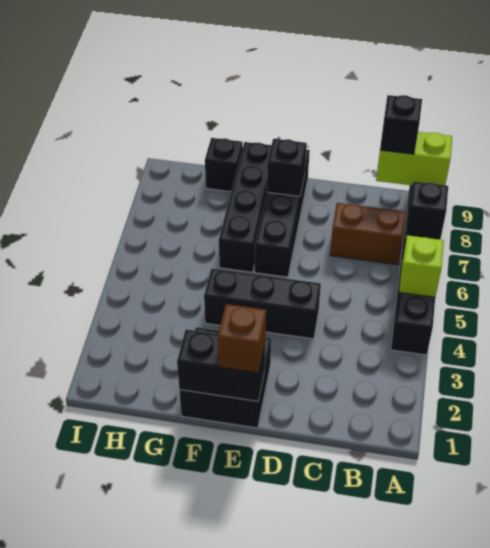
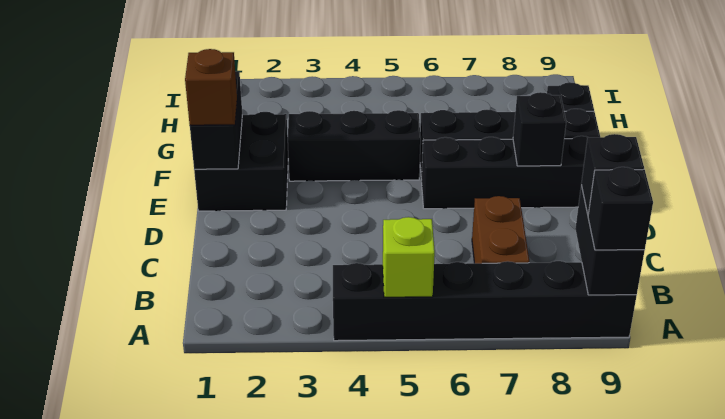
black brick A7 level 2 -> black brick A9 level 3
lime brick A9:B9 level 2 -> black brick A9:B9 level 2
black brick D4:F4 level 1 -> black brick F3:F5 level 1

